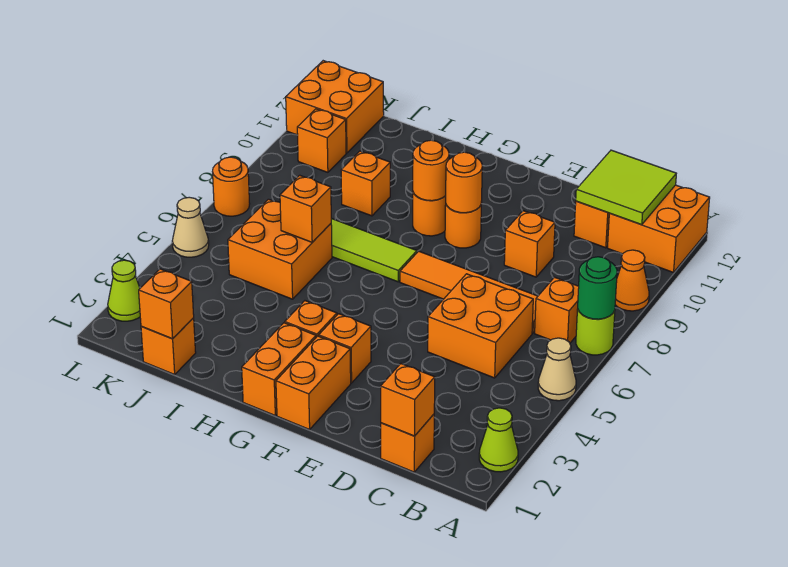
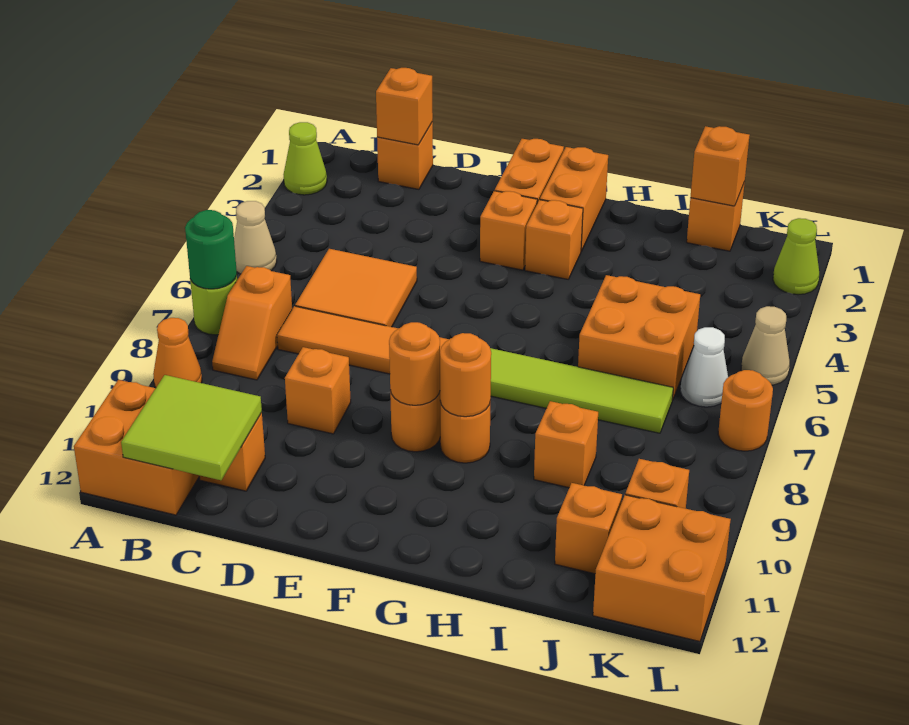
orange brick C5:D6 level 1 -> orange tile C5:D6 level 1
orange brick I6 level 2 -> orange brick J11 level 1
none -> white cone K6 level 1

